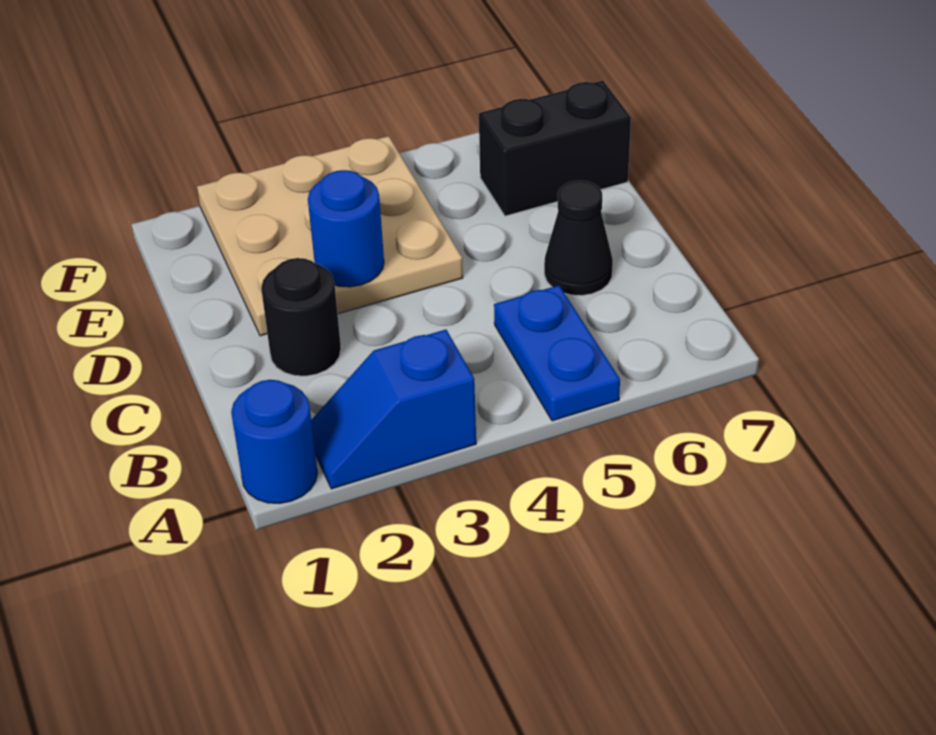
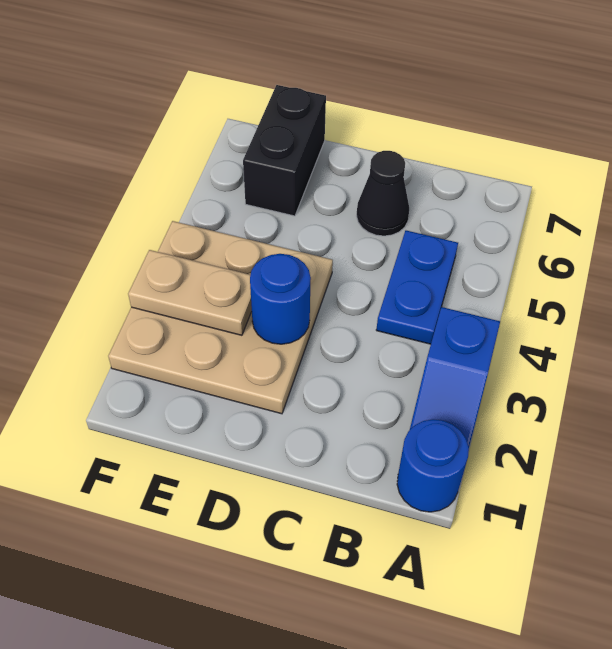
blue plate A5:B5 level 1 -> blue plate B4:B5 level 1
black round brick C2 level 1 -> none
none -> tan plate E3:F3 level 2

